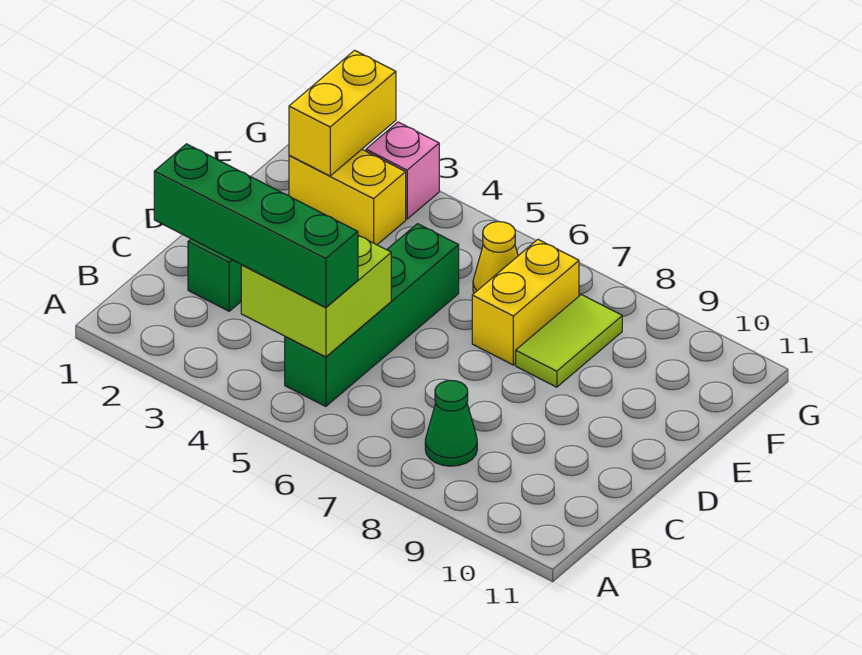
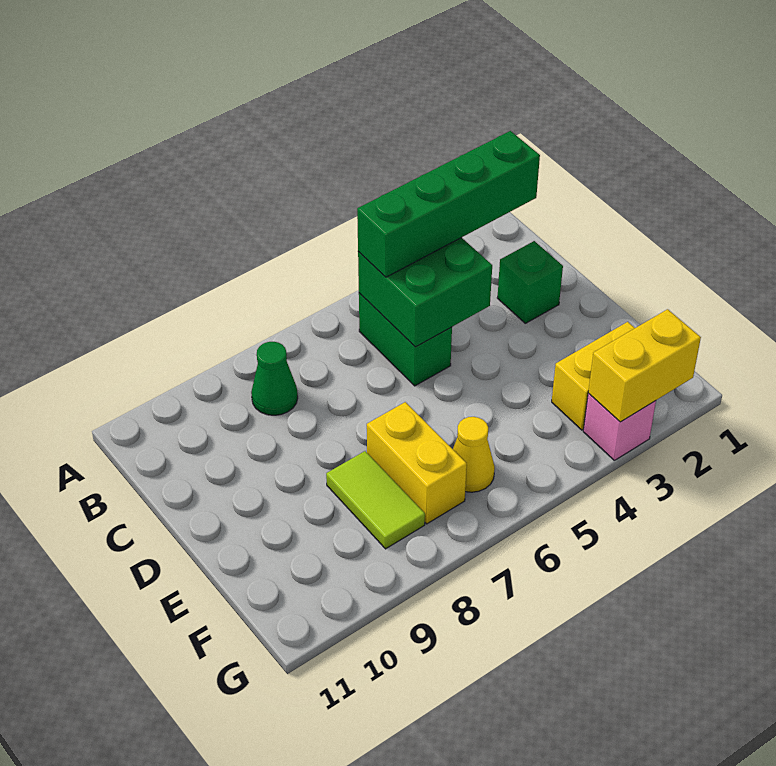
lime brick B4:C5 level 2 -> green brick B4:C5 level 2
green brick B5:E5 level 1 -> green brick B5:C5 level 1
yellow brick F2:G2 level 2 -> yellow brick G2:G3 level 2

